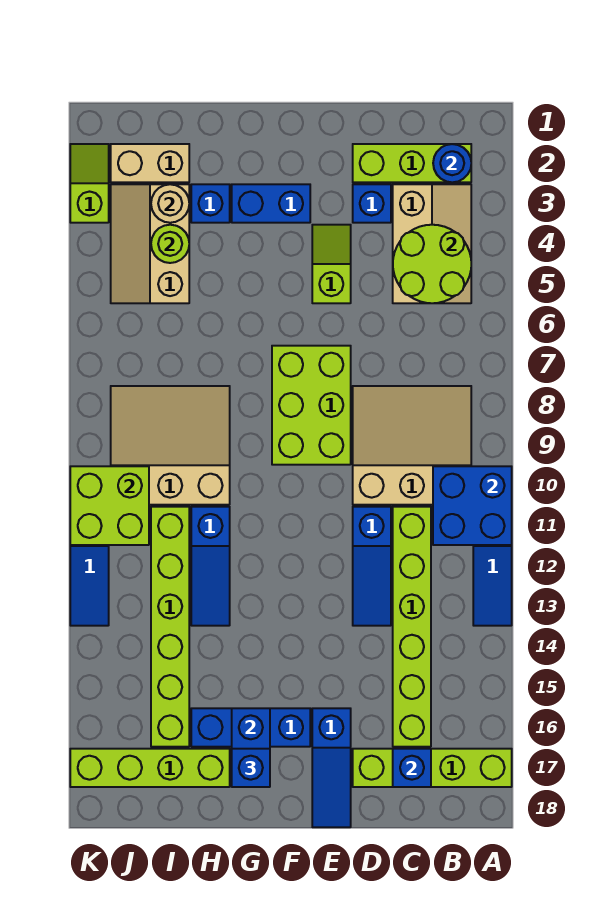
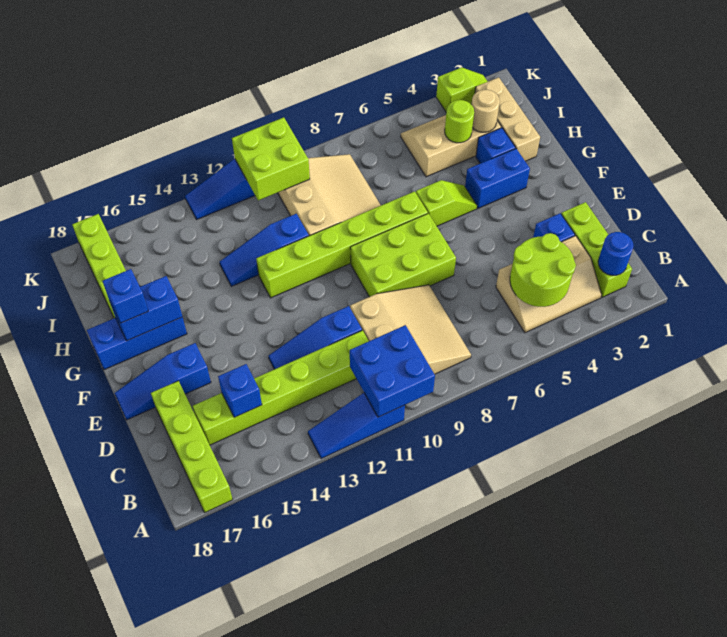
blue brick C17 level 2 -> blue brick C15 level 2
lime slope E4:E5 level 1 top 5 -> lime slope G5:G6 level 1 top 6
blue brick F3:G3 level 1 -> blue brick G3:G4 level 1
blue brick F16:H16 level 1 -> blue brick G16:G18 level 1
tan brick I2:J2 level 1 -> tan brick H2:J2 level 1
lime brick I11:I16 level 1 -> lime brick G7:G12 level 1

